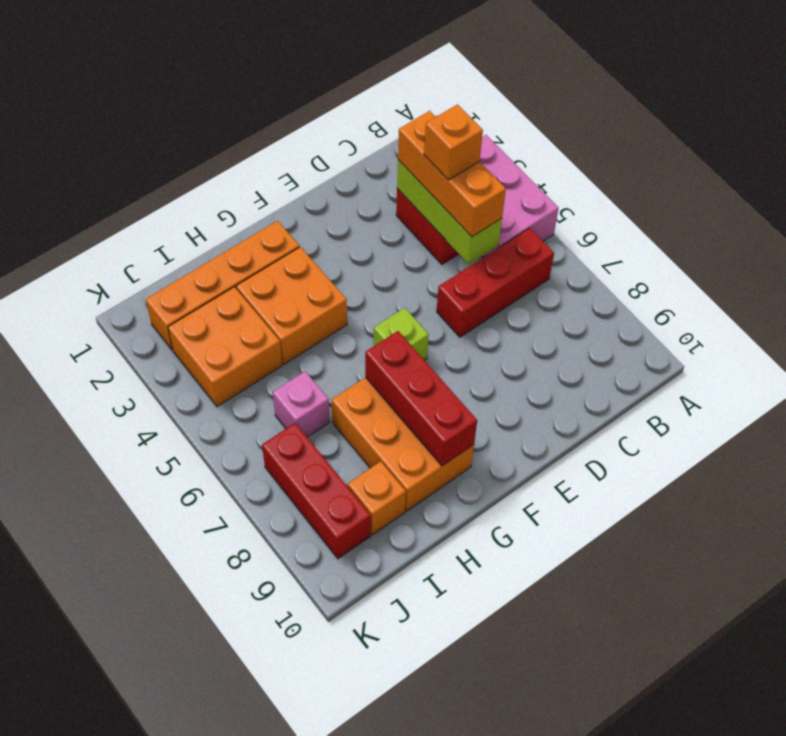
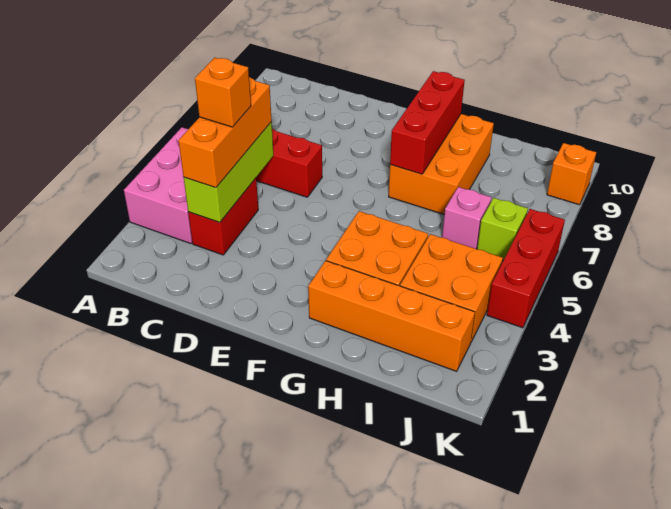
lime brick F6 level 1 -> lime brick J6 level 1
orange brick I9 level 1 -> orange brick K9 level 1
red brick J7:J9 level 1 -> red brick K4:K6 level 1

